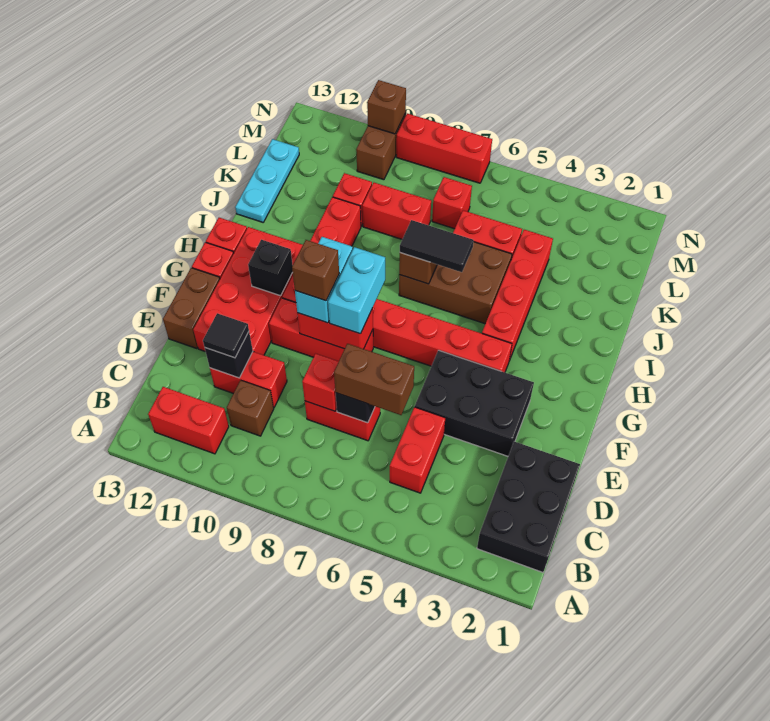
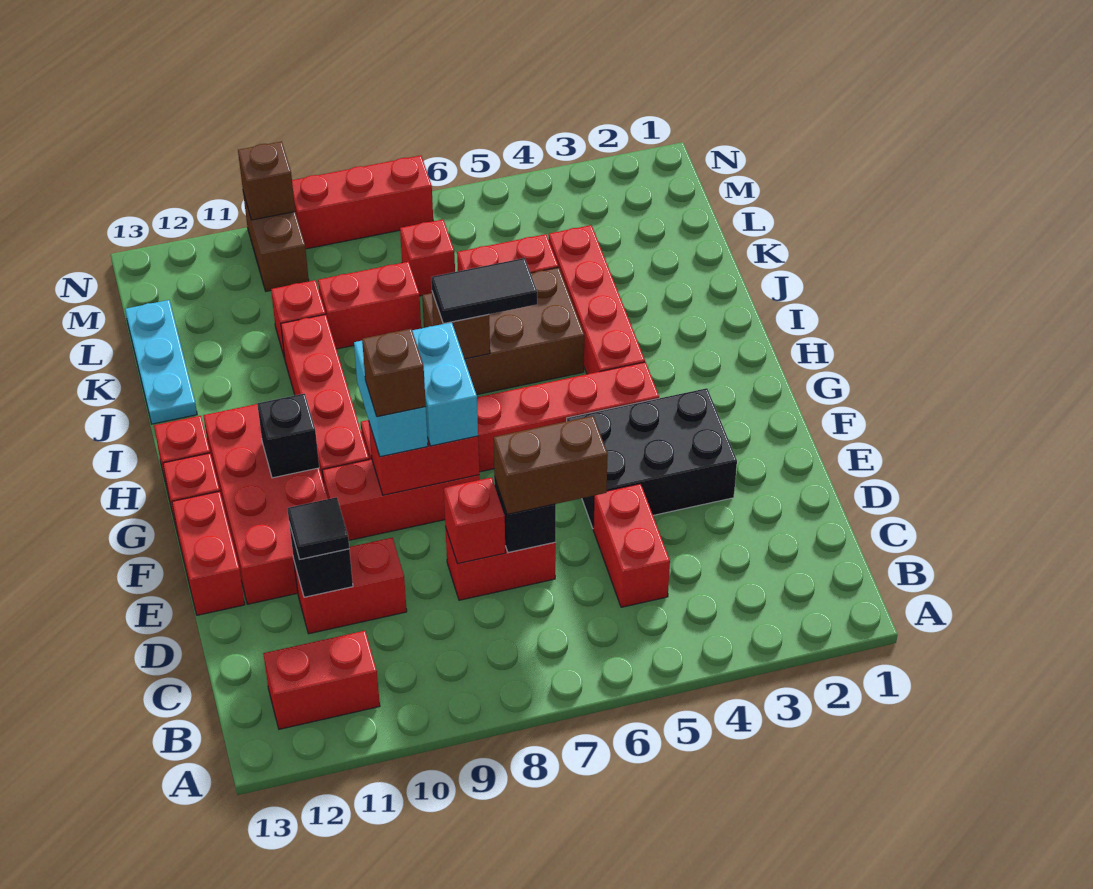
black brick B1:D2 level 1 -> none
brown brick C10 level 1 -> none
brown brick E13:F13 level 1 -> red brick E13:F13 level 1

